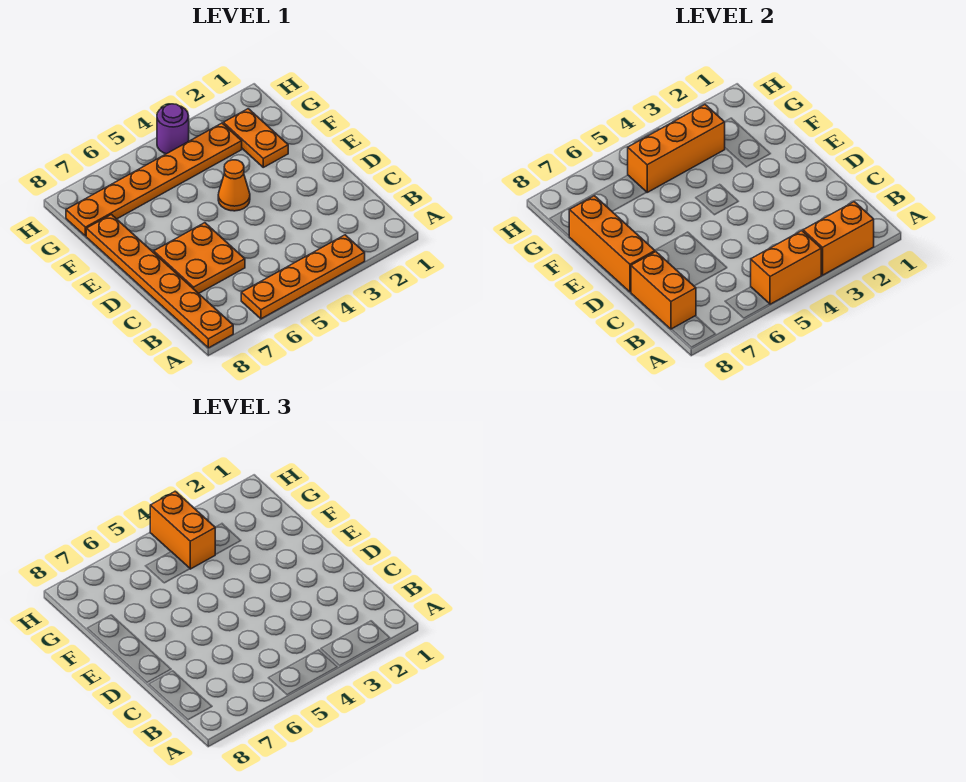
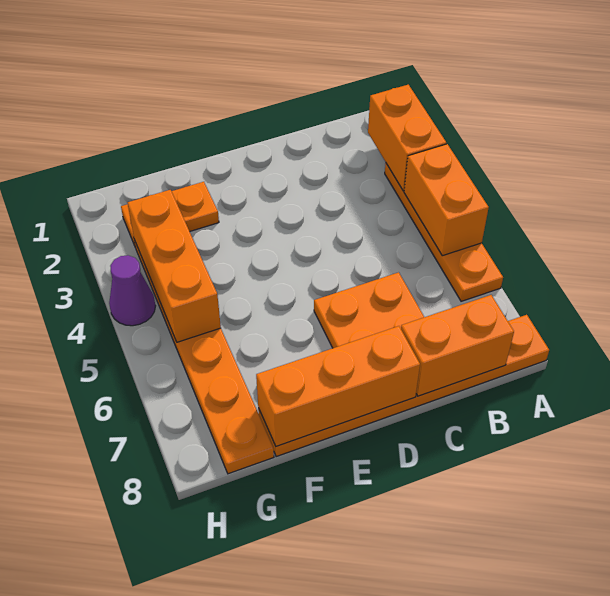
orange cone E4 level 1 -> none
orange brick G4:H4 level 3 -> none
purple round brick H4 level 1 -> purple cone H4 level 1

